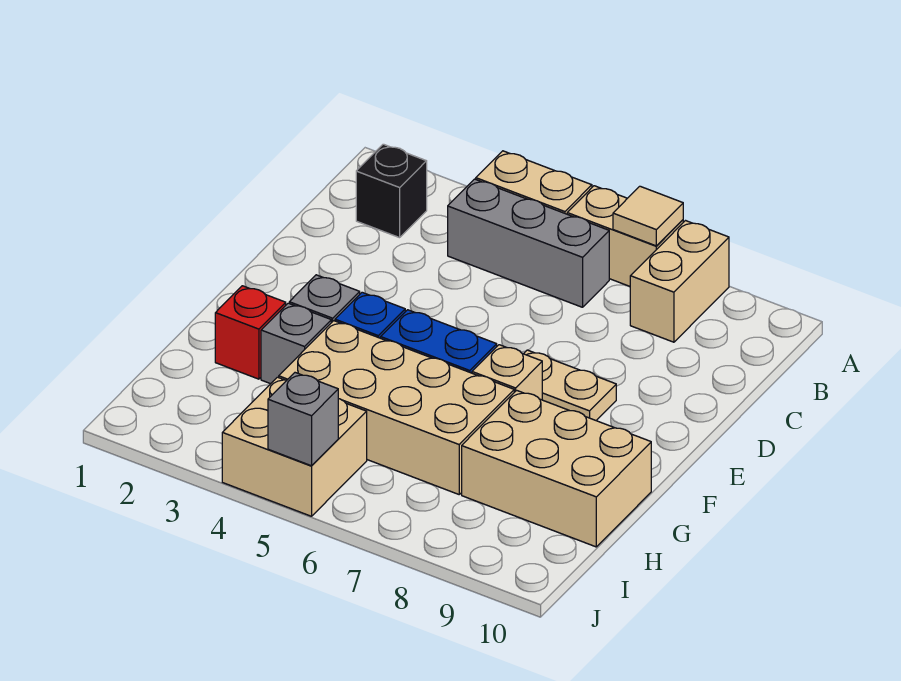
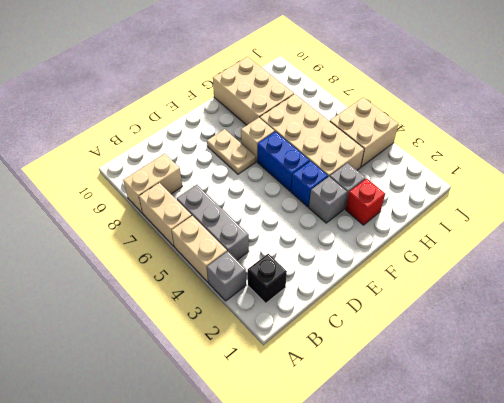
tan tile A7 level 2 -> none
grey brick J5 level 2 -> grey brick A3 level 1

